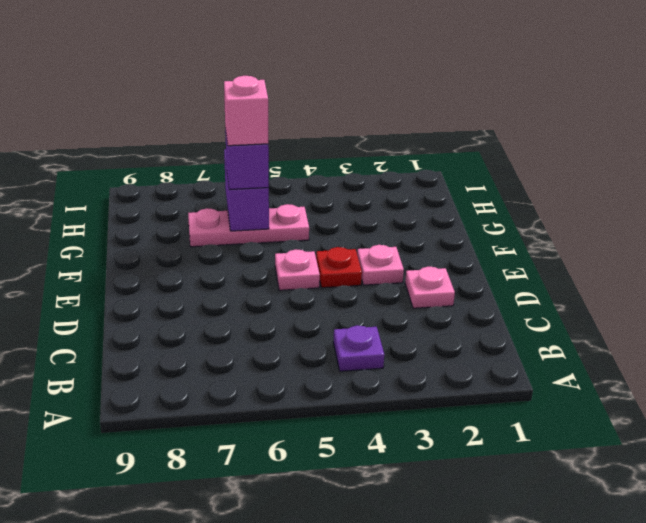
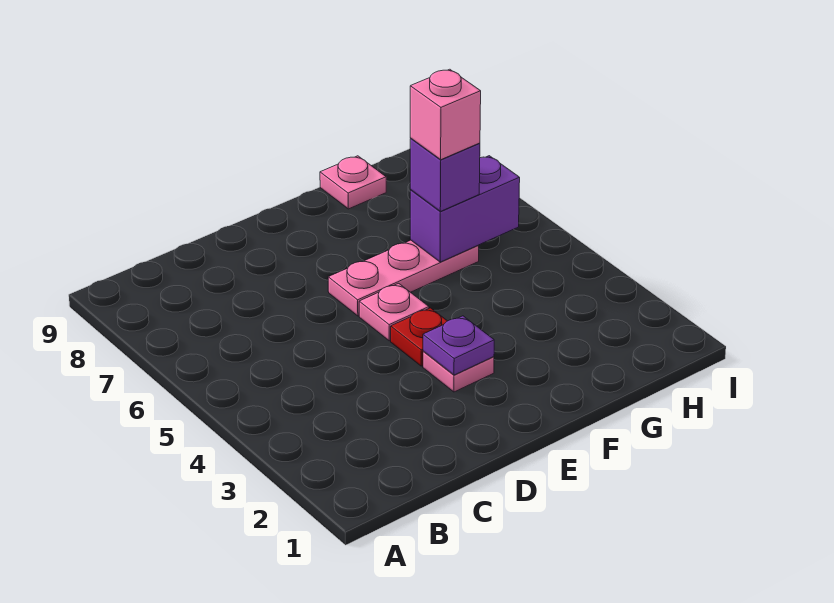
purple plate B4 level 1 -> purple plate E3 level 2
pink plate D2 level 1 -> pink plate G9 level 1
pink plate G5:G7 level 1 -> pink plate E6:G6 level 1

